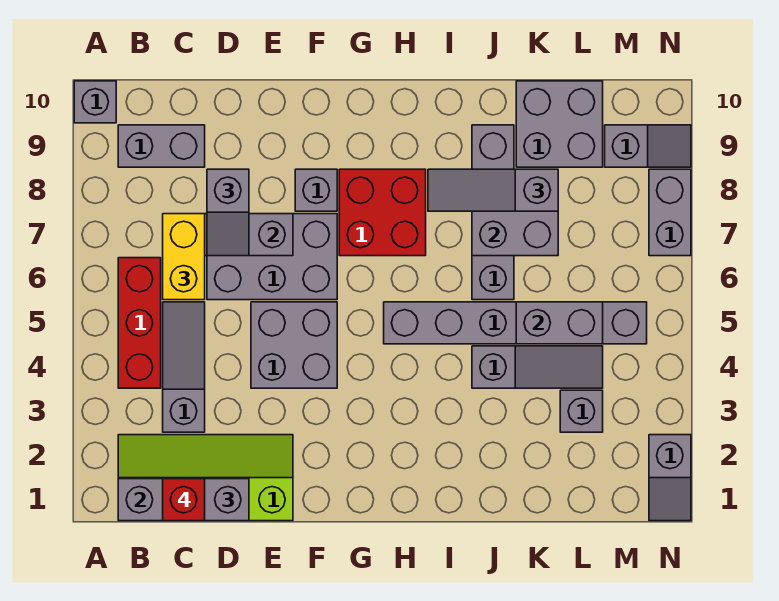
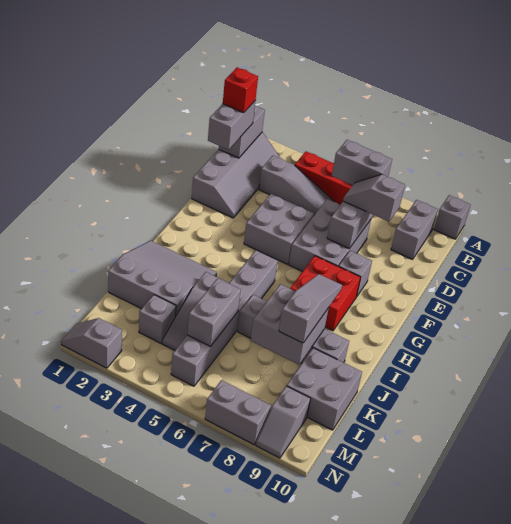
lime slope B1:E2 level 1 top 1 -> grey slope B1:E2 level 1 top 1
yellow brick C6:C7 level 3 -> grey brick C6:C7 level 3
none -> grey slope I1:K3 level 1 top K

